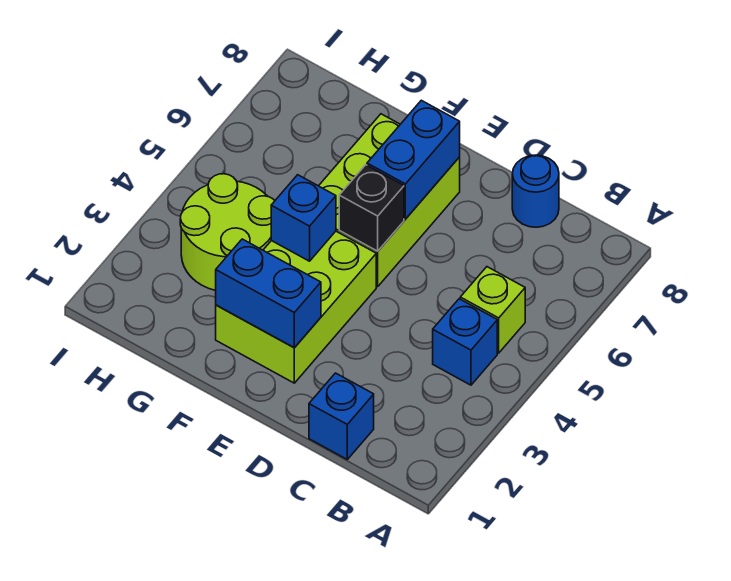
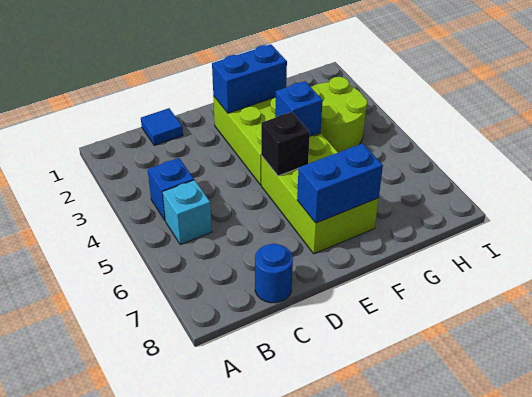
lime brick B5 level 1 -> cyan brick B5 level 1
blue brick C1 level 1 -> blue tile C1 level 1
blue brick E6:E7 level 2 -> blue brick E7:F7 level 2

